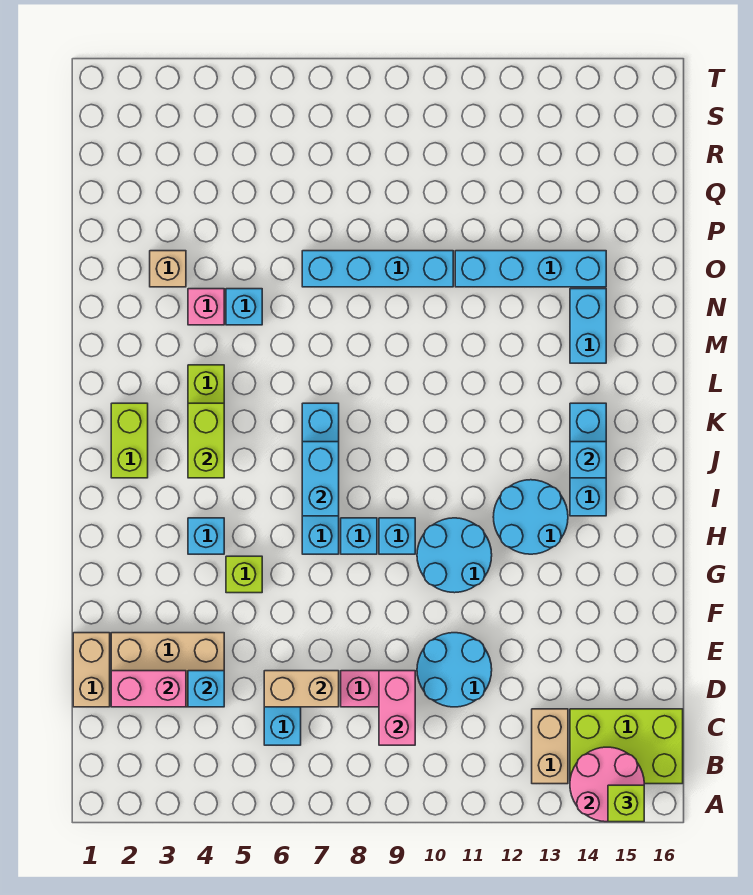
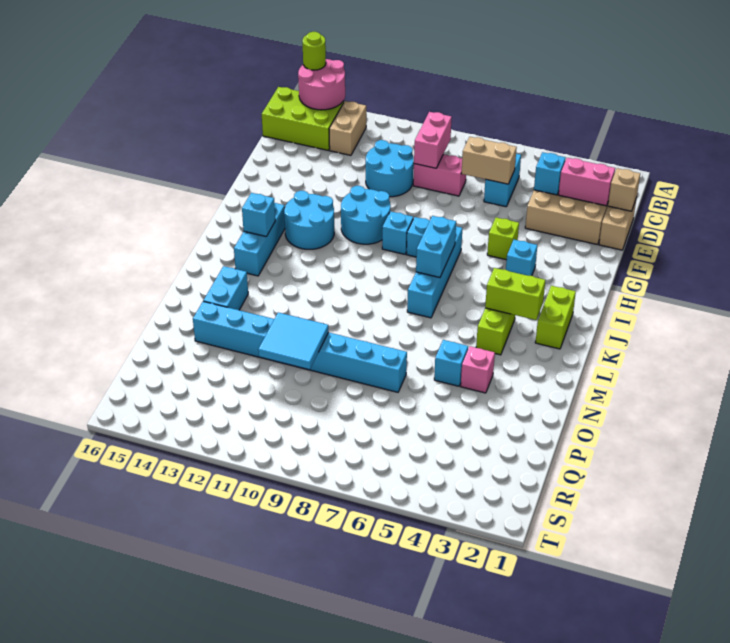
lime brick A15 level 3 -> lime round brick A15 level 3
lime brick J4:K4 level 2 -> lime brick K3:K4 level 2
tan brick O3 level 1 -> tan brick D1 level 2
none -> cyan tile O10:P11 level 2

